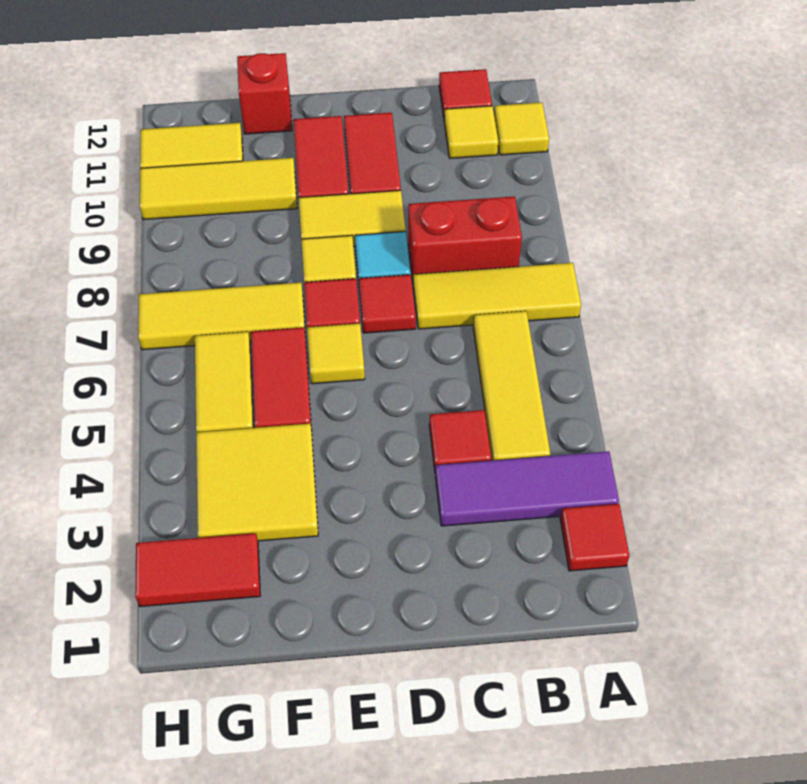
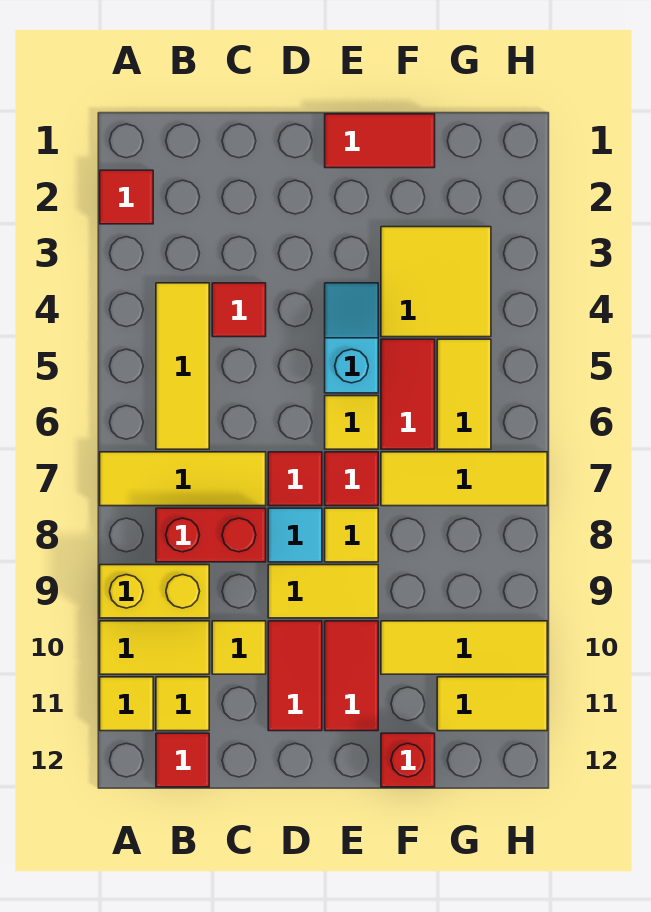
purple tile A3:C3 level 1 -> none
none -> yellow brick A9:B9 level 1
none -> yellow tile A10:B10 level 1
none -> yellow tile C10 level 1
none -> cyan slope E4:E5 level 1 top 5
red tile G2:H2 level 1 -> red tile E1:F1 level 1

